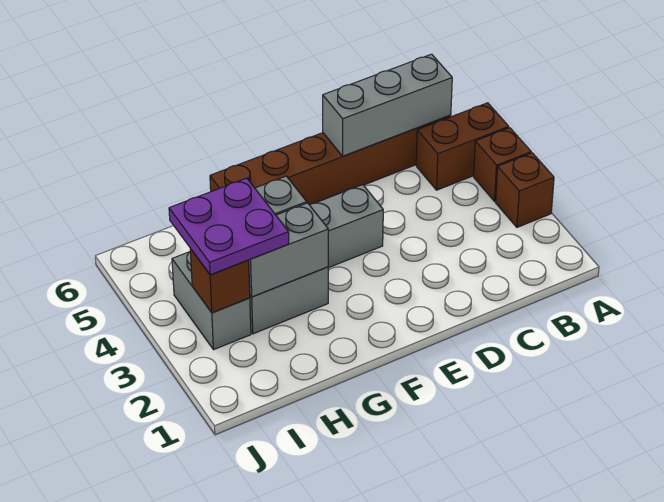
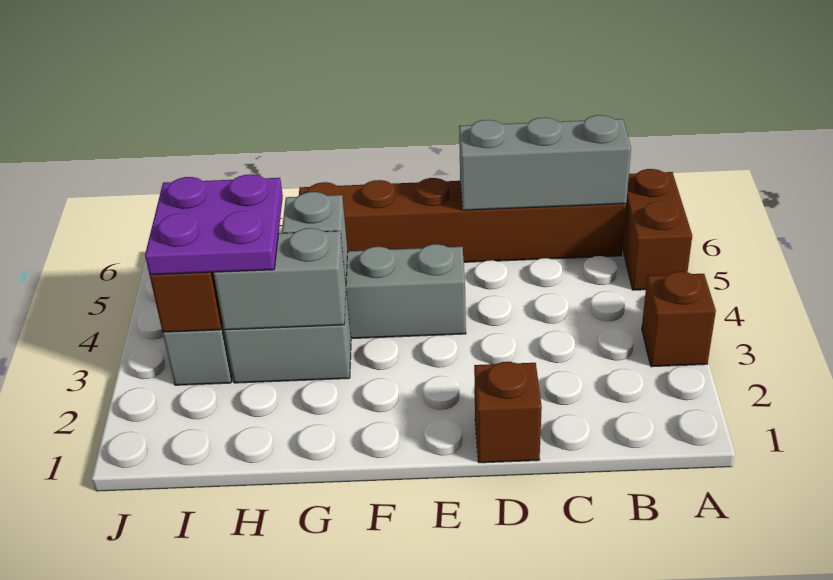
brown brick A4 level 1 -> brown brick D1 level 1
brown brick A5:B5 level 1 -> brown brick A5:A6 level 1

